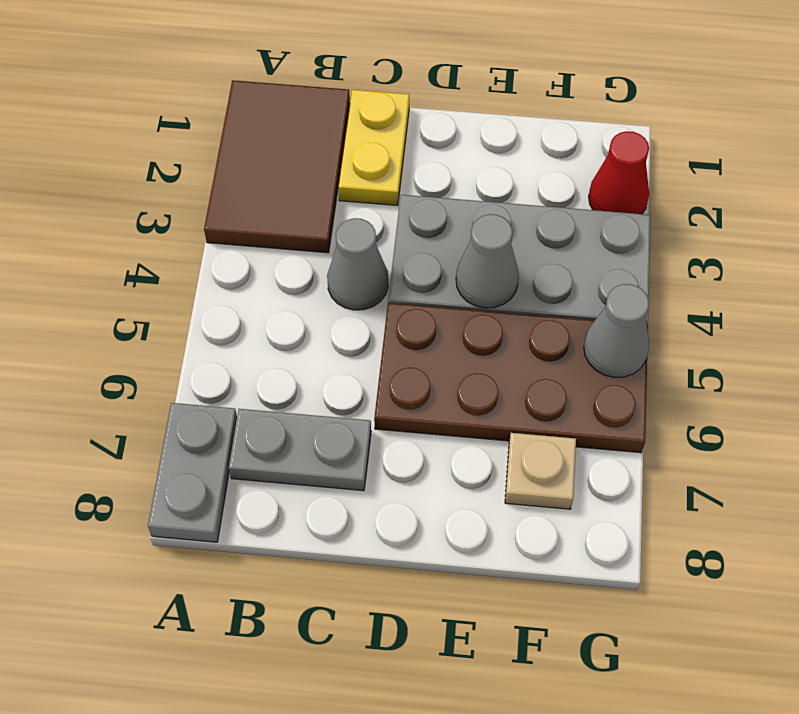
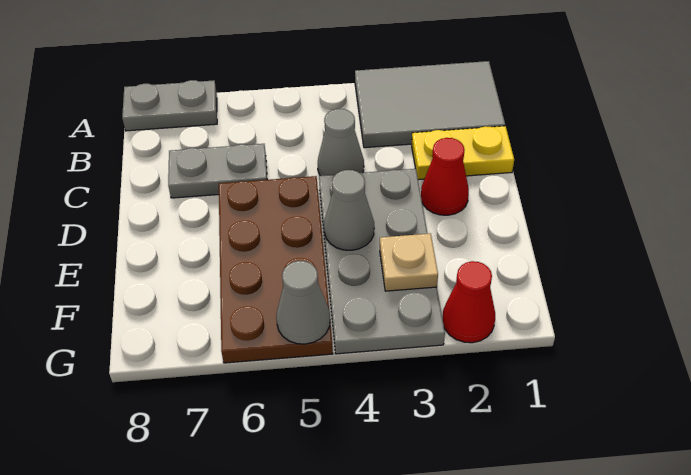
brown tile A1:B3 level 1 -> grey tile A1:B3 level 1
grey plate B7:C7 level 1 -> grey plate C6:C7 level 1
none -> red cone D2 level 1
tan plate F7 level 1 -> tan plate F3 level 2

